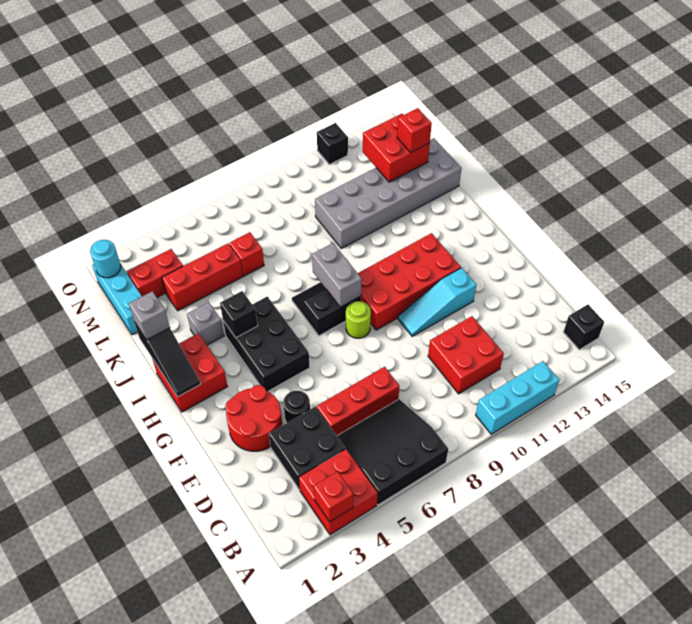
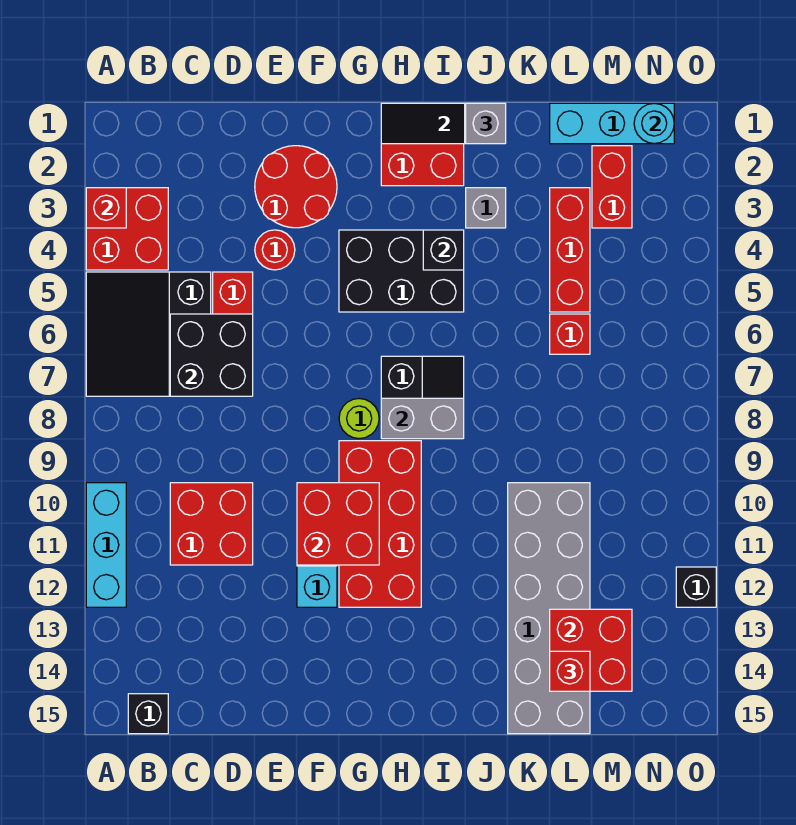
black slope A5:C7 level 1 top A -> black slope A5:C7 level 1 top C
black brick C3:D4 level 1 -> black brick C6:D7 level 2
black round brick E4 level 1 -> red round brick E4 level 1
none -> red brick F10:G11 level 2

